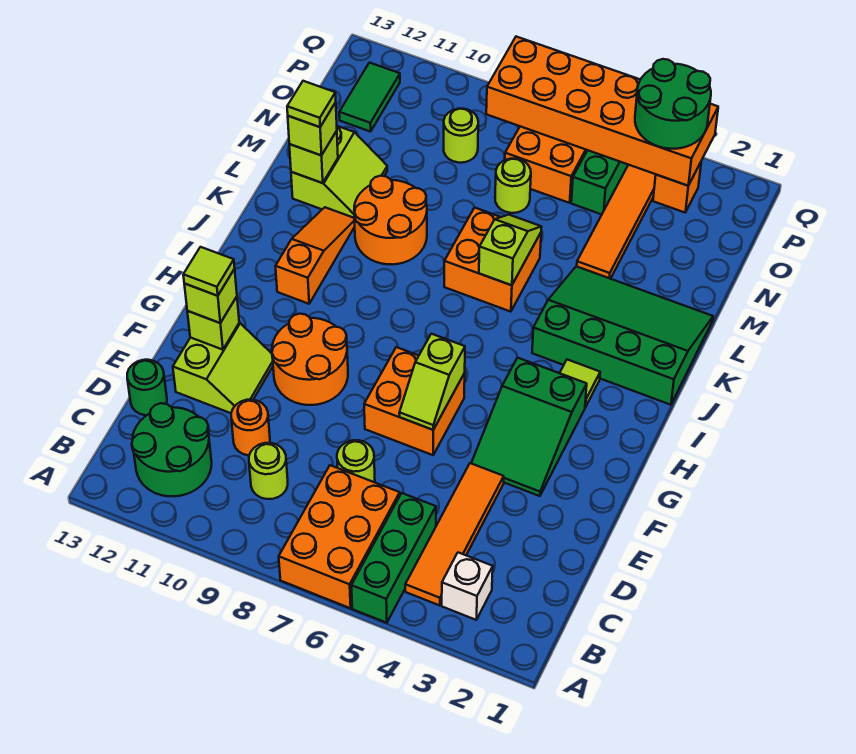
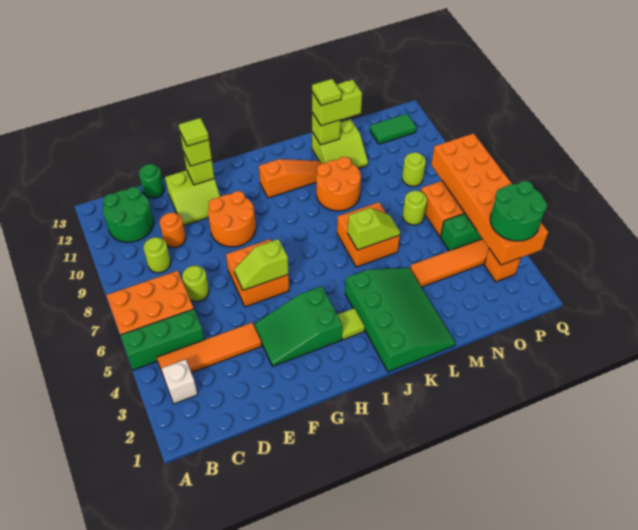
lime brick L12 level 3 -> lime brick L12:M12 level 3

